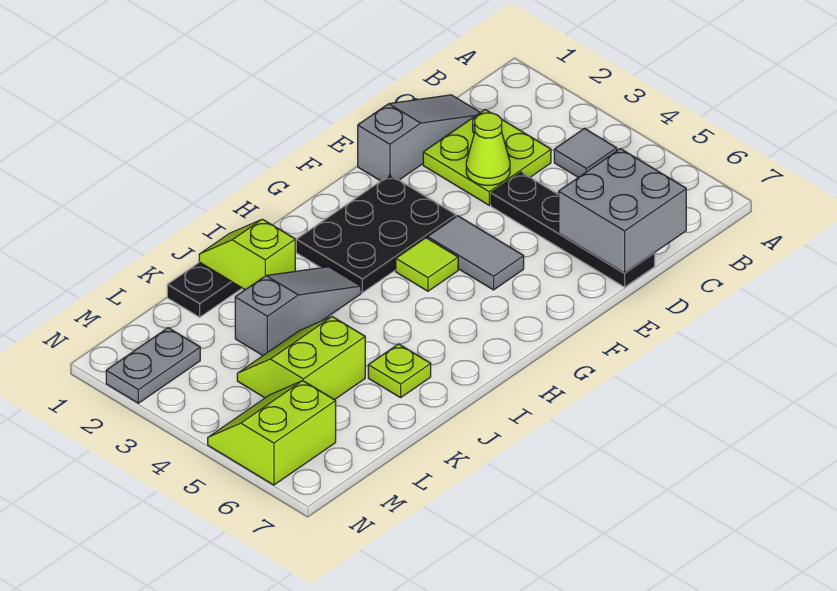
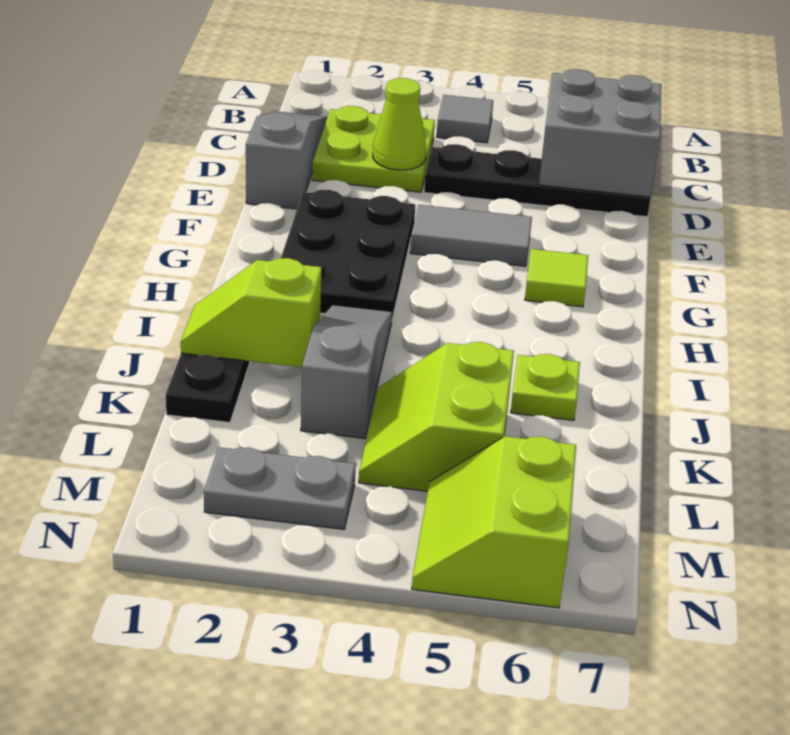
lime tile G4 level 1 -> lime tile G6 level 1
grey plate M2:N2 level 1 -> grey plate M2:M3 level 1

